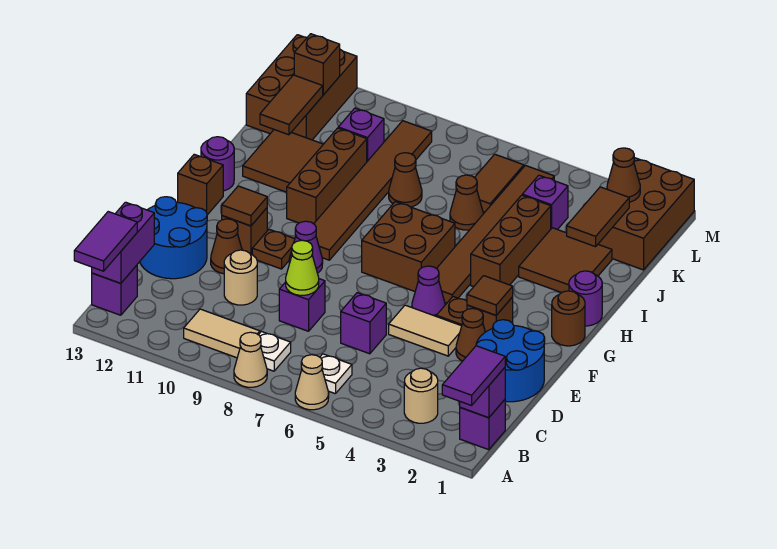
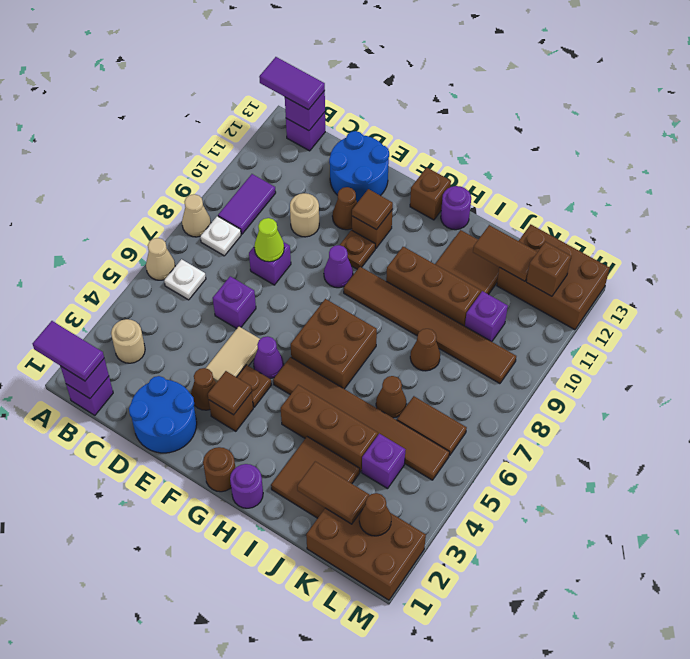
tan tile B9:B10 level 1 -> purple tile B9:B10 level 1
purple brick B13:C13 level 2 -> purple brick B13 level 2

